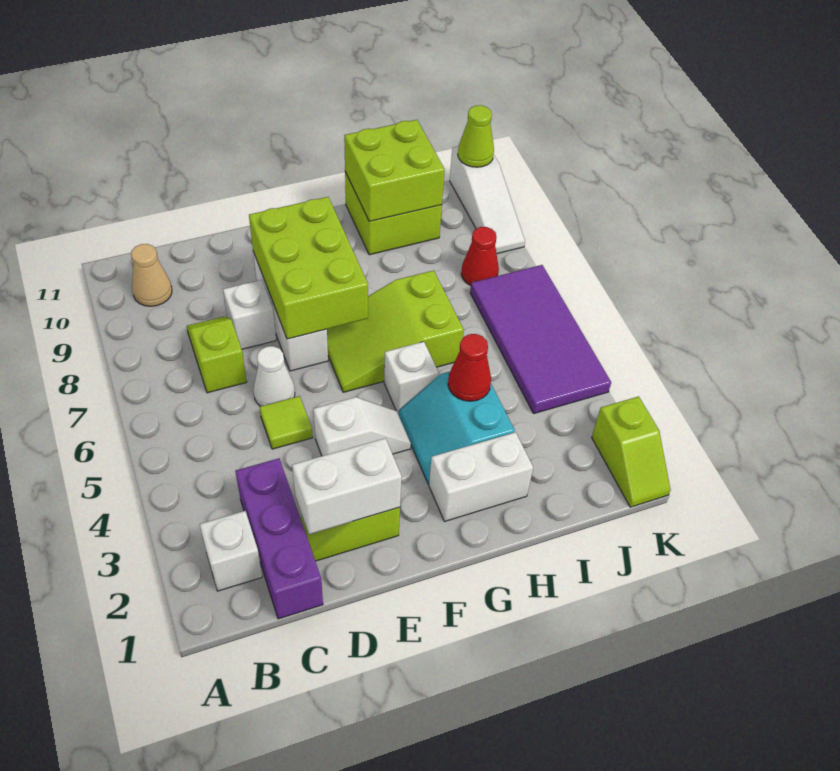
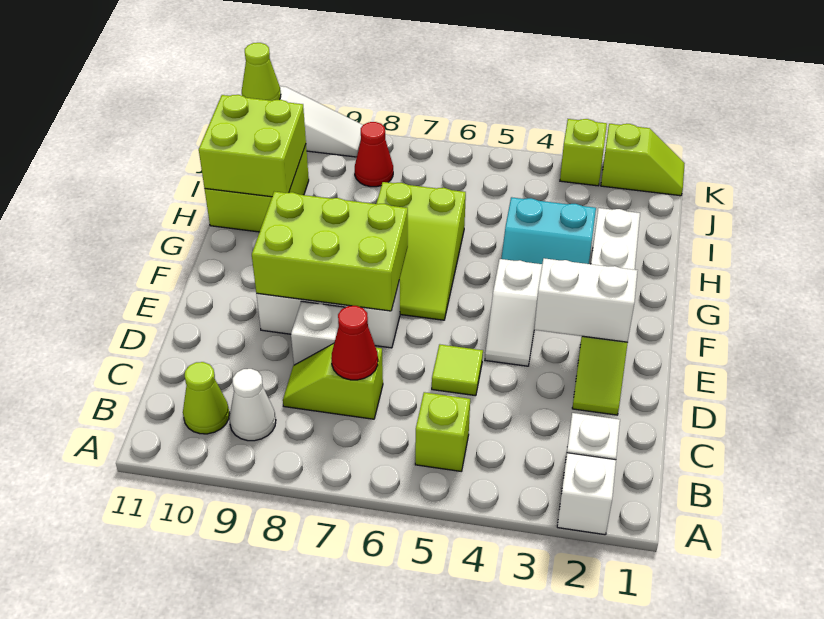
none -> lime brick B5 level 1
tan cone B10 level 1 -> lime cone B10 level 1
purple brick C1:C3 level 1 -> none
white brick D2:E2 level 2 -> white brick E2:E3 level 2
white cone D6 level 1 -> white cone B9 level 1
white slope E4:F4 level 1 top E -> white slope E4:F4 level 1 top F
white brick G5 level 1 -> white brick A2 level 1
red cone H4 level 2 -> red cone C7 level 2
purple tile J4:K7 level 1 -> none
none -> lime brick K3 level 1

